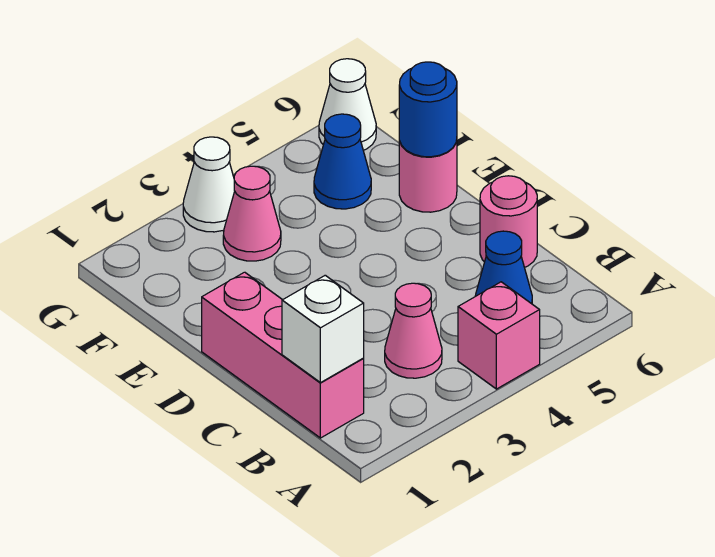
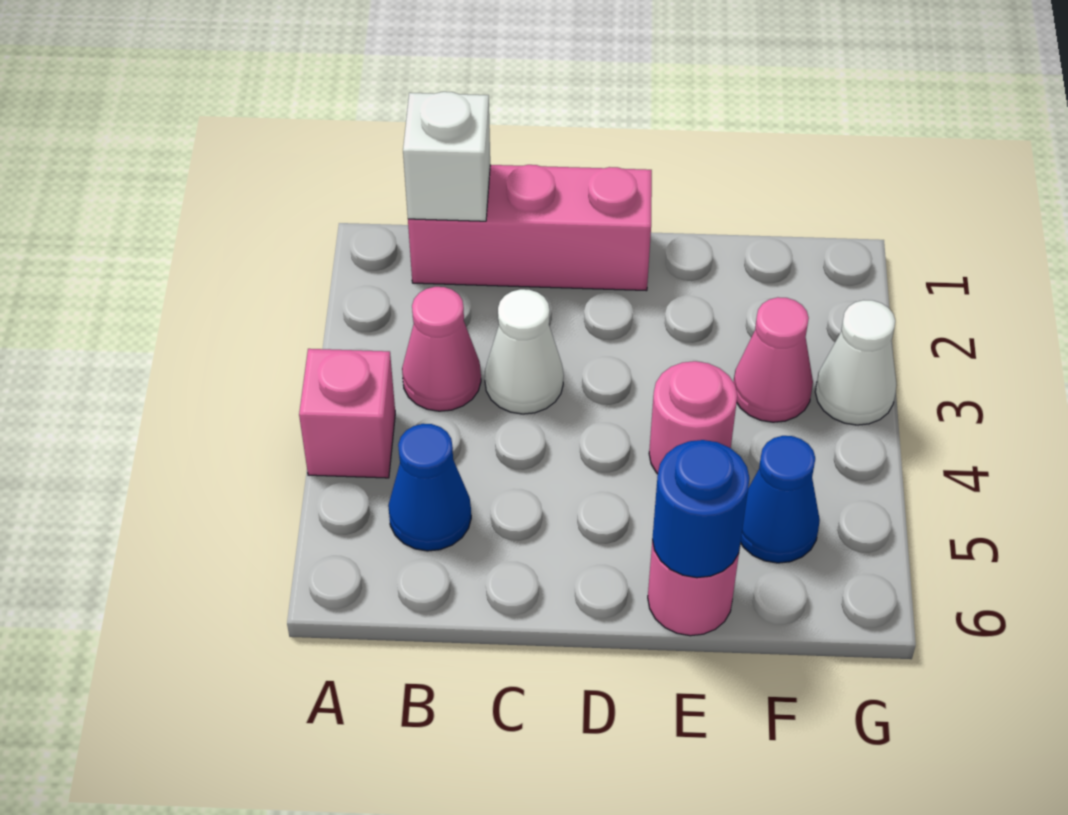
pink round brick C6 level 1 -> pink round brick E4 level 1
white cone G6 level 1 -> white cone C3 level 1

